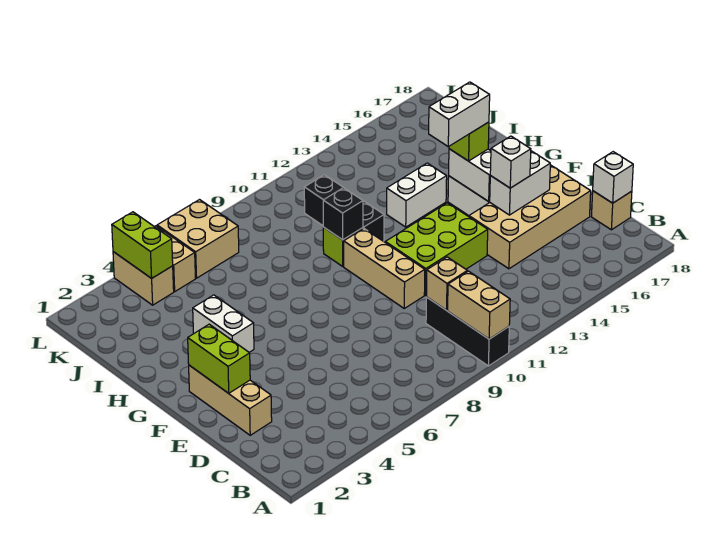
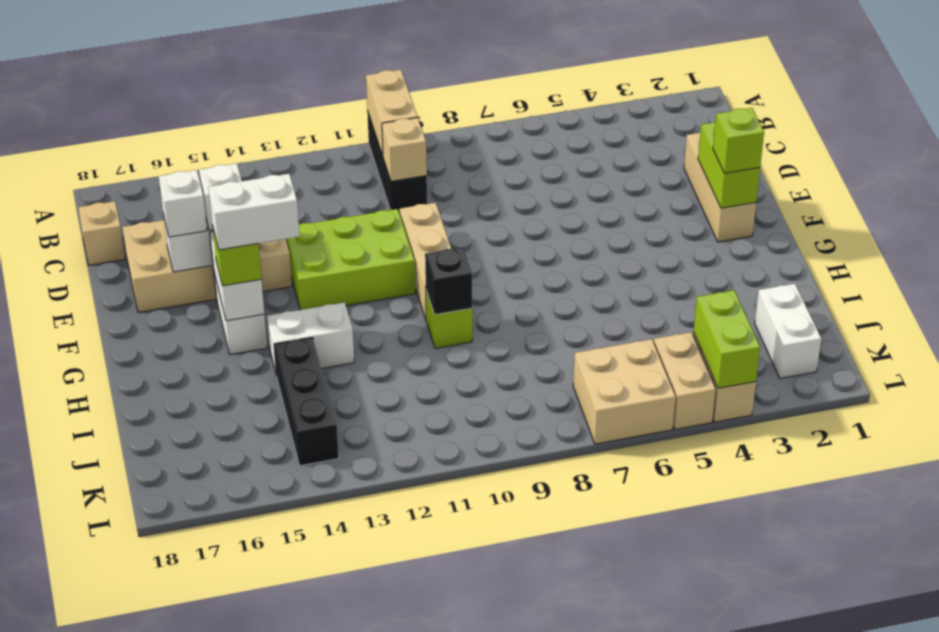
white brick C18 level 2 -> white brick E16 level 3
none -> lime brick F2 level 3
white brick G4:H4 level 1 -> white brick J2:K2 level 1
black brick H11:J11 level 1 -> black brick I14:K14 level 1

